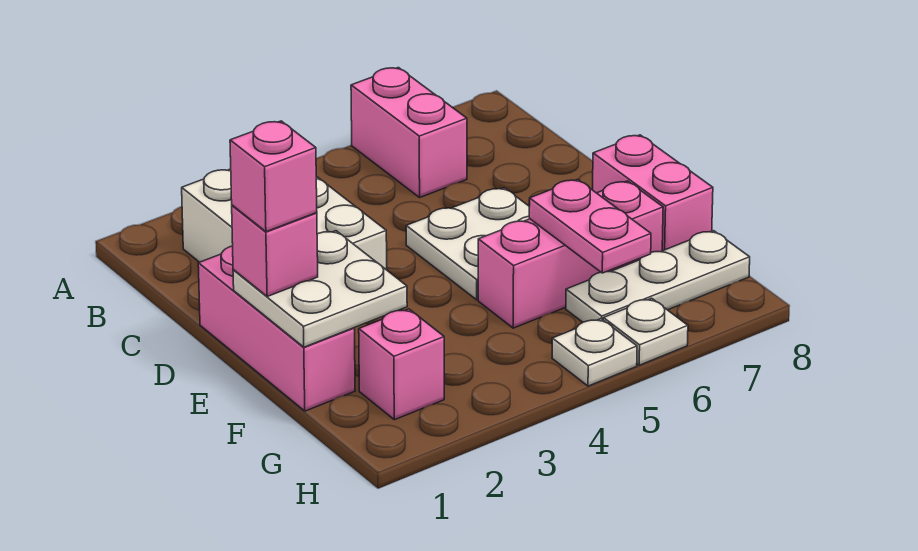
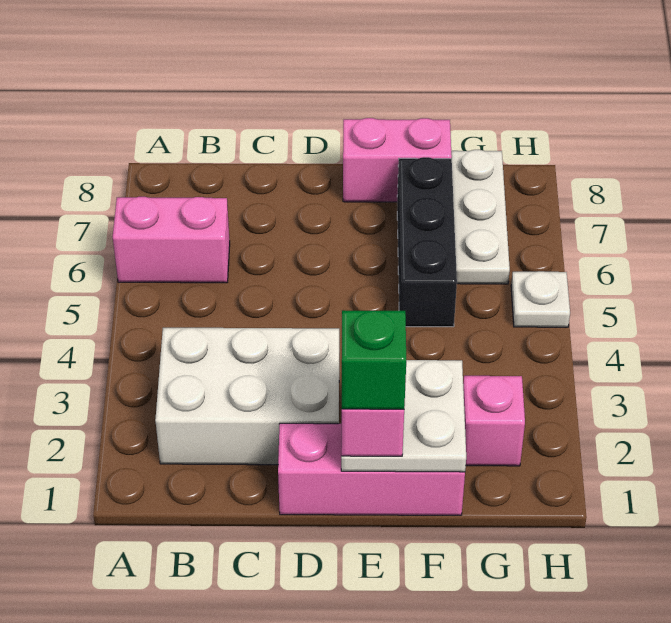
white plate D5:E6 level 1 -> none
pink brick E1 level 4 -> green brick E1 level 4
pink brick F5:F7 level 1 -> black brick F5:F7 level 1
pink plate F6:G6 level 2 -> none
white plate H6 level 1 -> none

